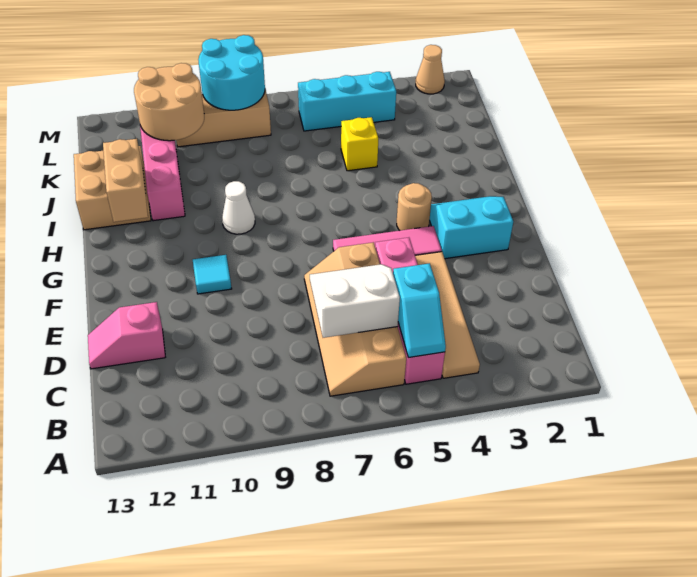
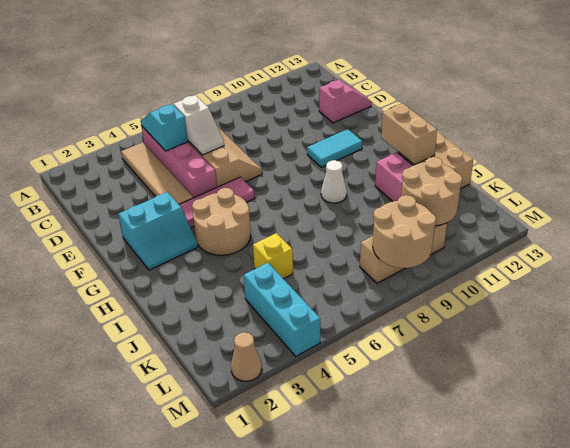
white slope C6:D7 level 2 top C -> white slope C6:D6 level 2 top C
cyan tile F10 level 1 -> cyan tile F10:F11 level 1
tan round brick G4 level 1 -> tan round brick G4:H5 level 1
cyan brick L4:L6 level 1 -> cyan brick K4:M4 level 1
cyan round brick L8:M9 level 2 -> tan round brick L8:M9 level 2

